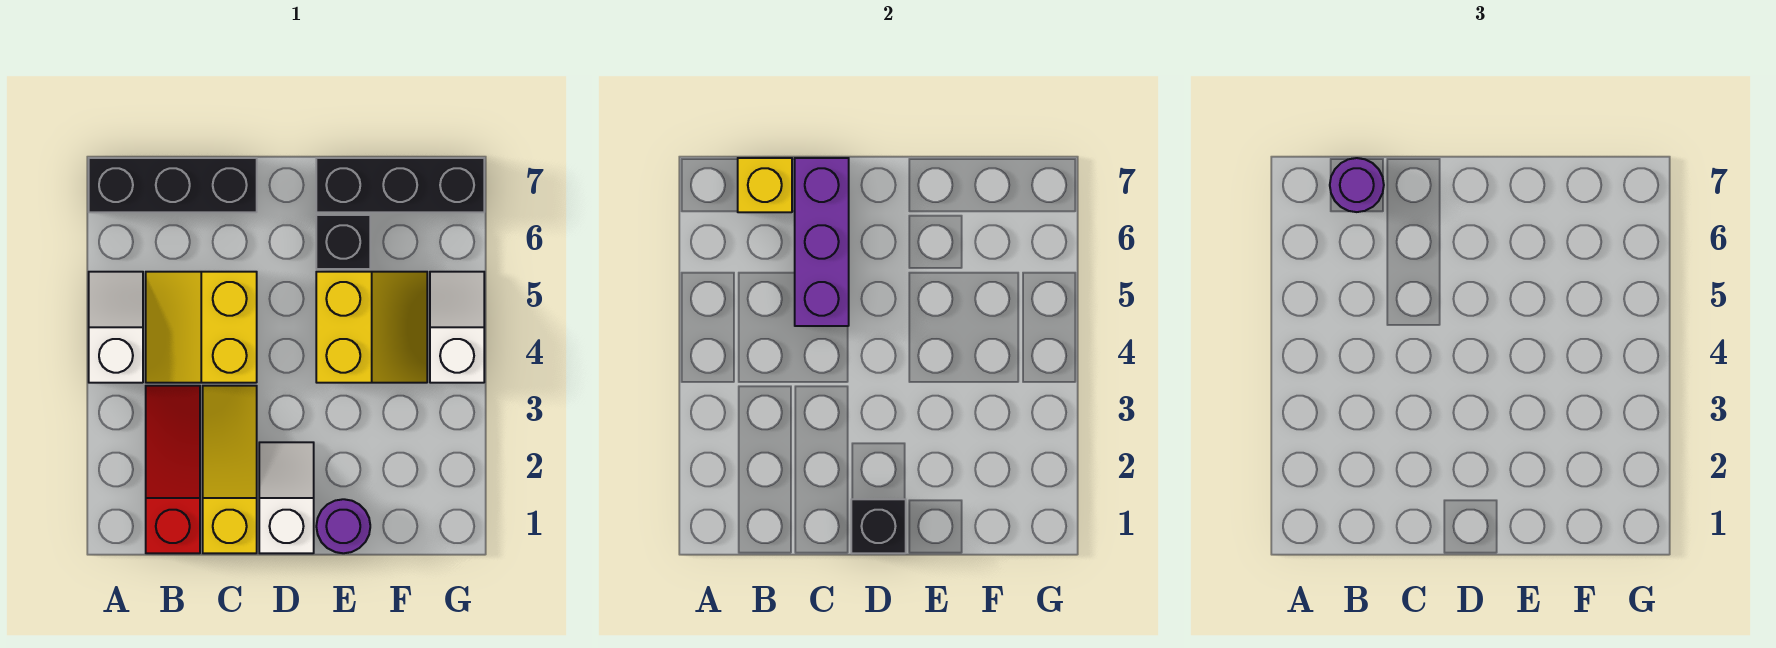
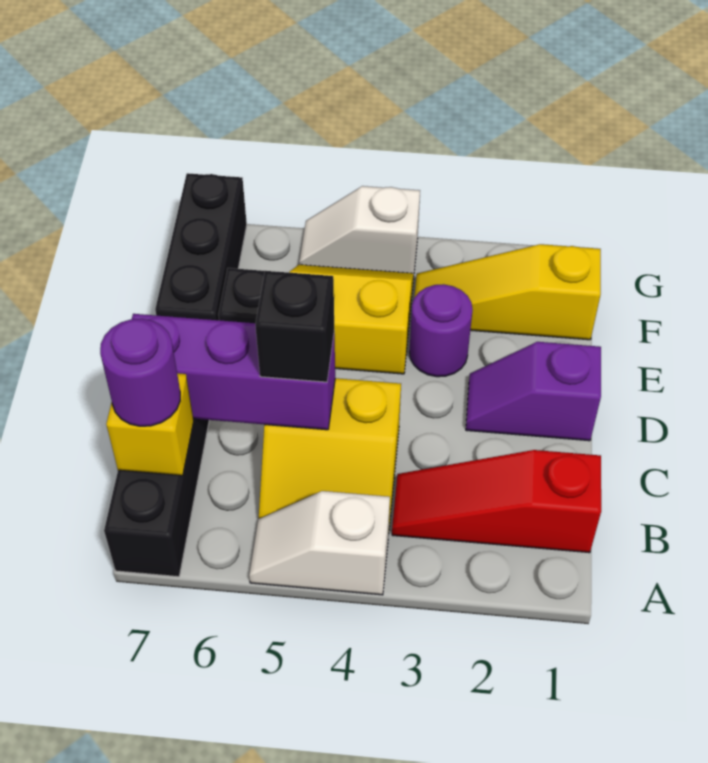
yellow slope C1:C3 level 1 top 1 -> yellow slope F1:F3 level 1 top 1
white slope D1:D2 level 1 top 1 -> purple slope D1:D2 level 1 top 1
black brick D1 level 2 -> black brick C5 level 3
purple round brick E1 level 1 -> purple round brick E3 level 1

